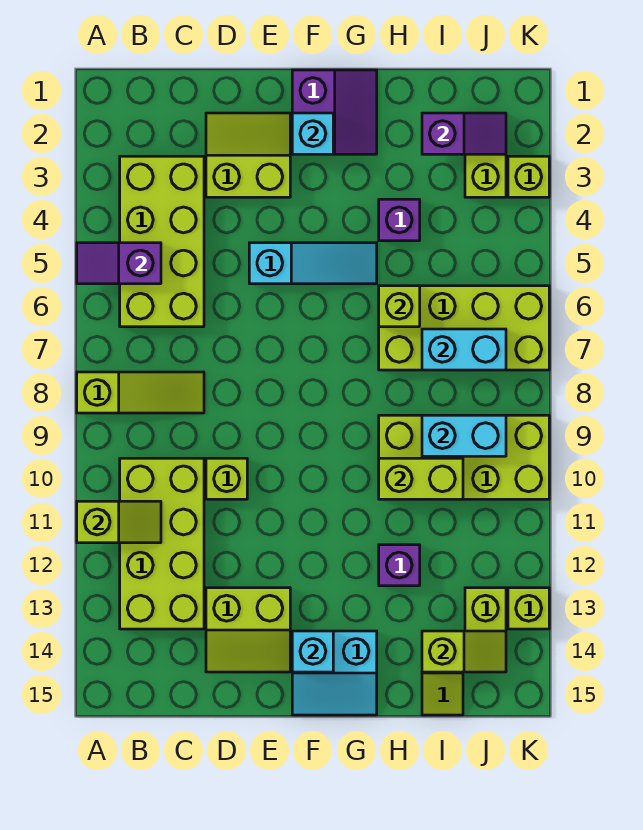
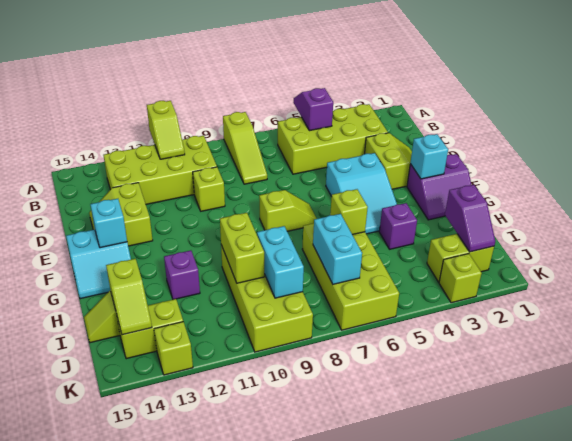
cyan slope E5:G5 level 1 top E -> cyan slope E4:G5 level 1 top E
none -> lime slope F7:F8 level 1 top 8
cyan slope F14:G15 level 1 top 14 -> cyan slope F14:G15 level 1 top F

